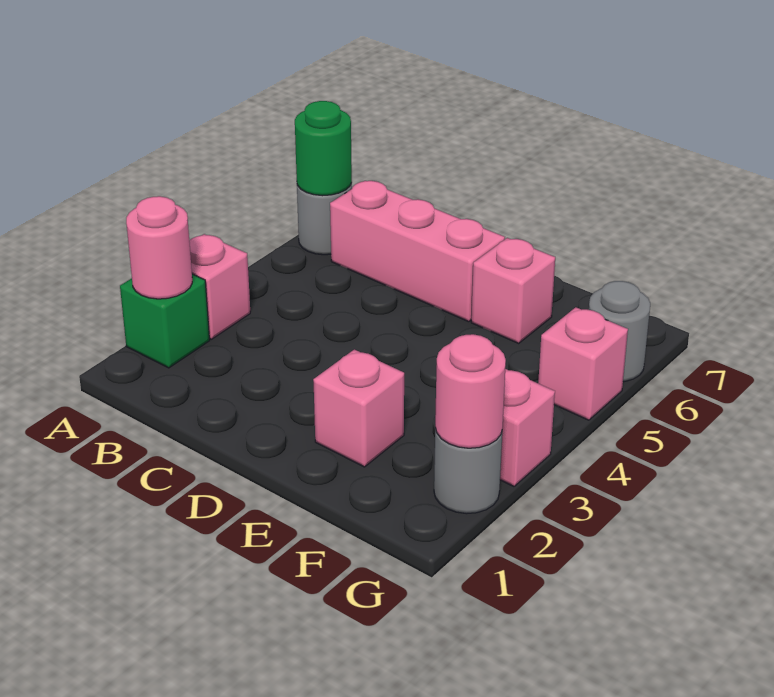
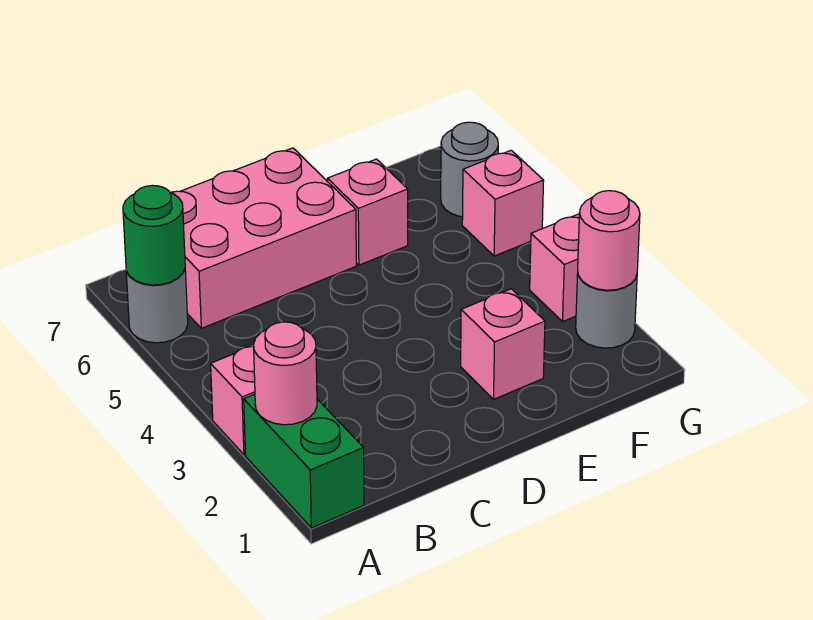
green brick A2 level 1 -> green brick A1:A2 level 1
pink brick B6:D6 level 1 -> pink brick B6:D7 level 1

